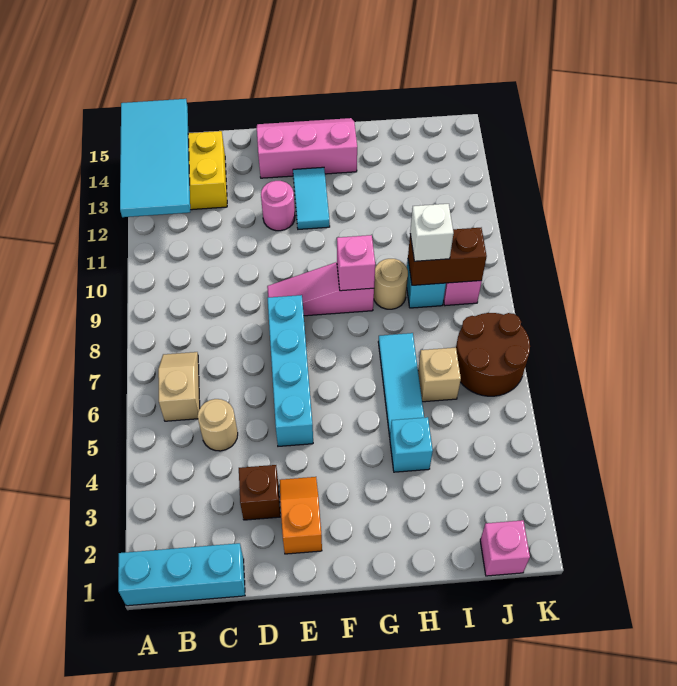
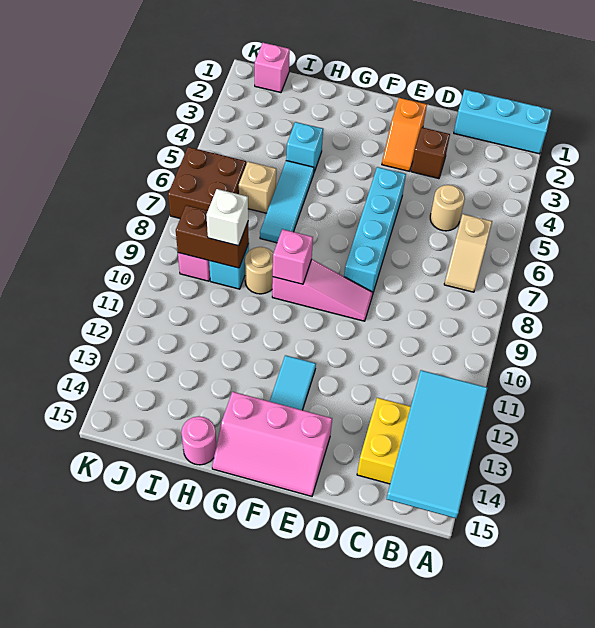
pink round brick E12 level 1 -> pink round brick H15 level 1
brown round brick J6:K7 level 1 -> brown brick J6:K7 level 1

